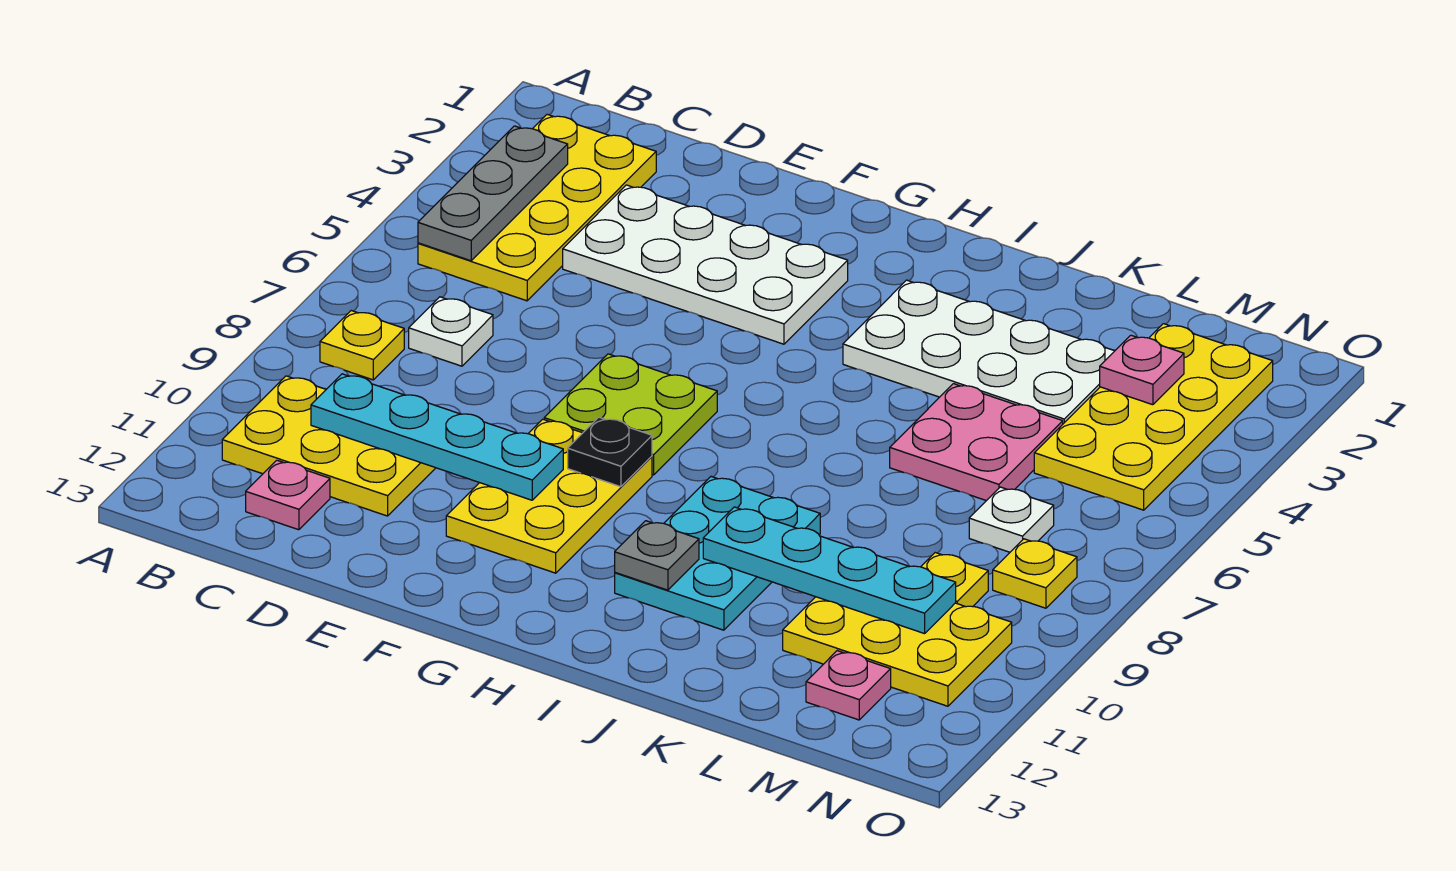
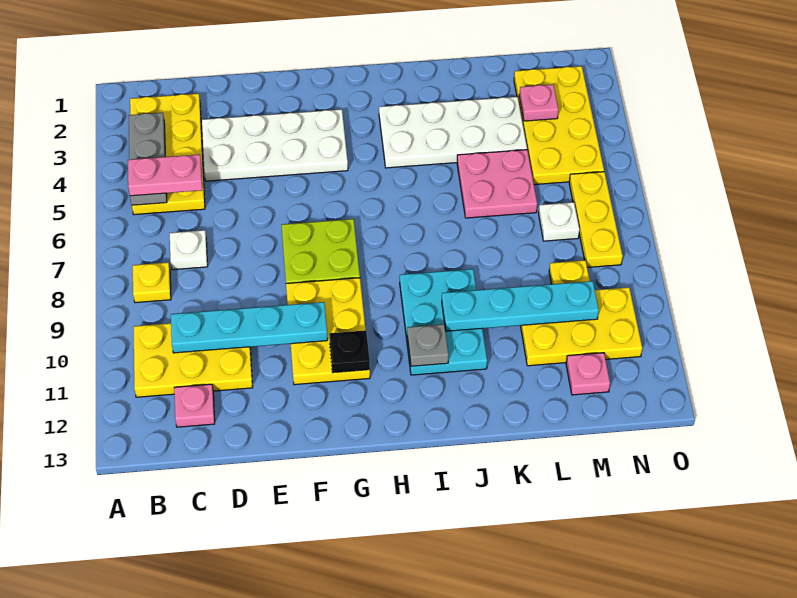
none -> pink plate B5:C5 level 3
black plate G9 level 2 -> black plate G11 level 2
yellow plate N8 level 1 -> yellow plate N6:N8 level 1

